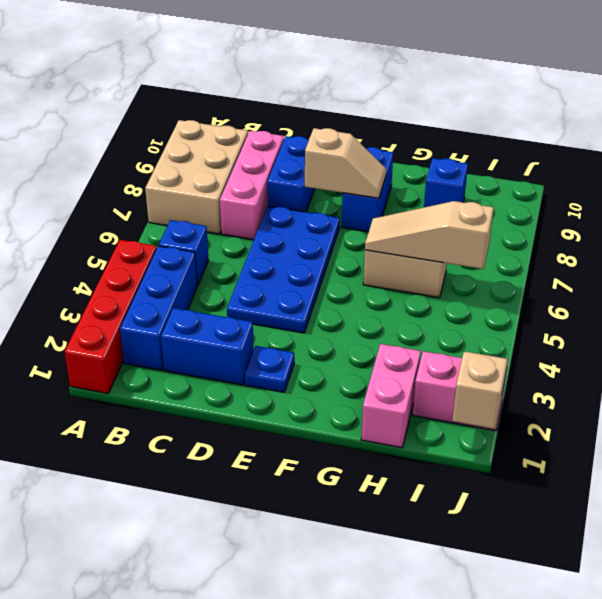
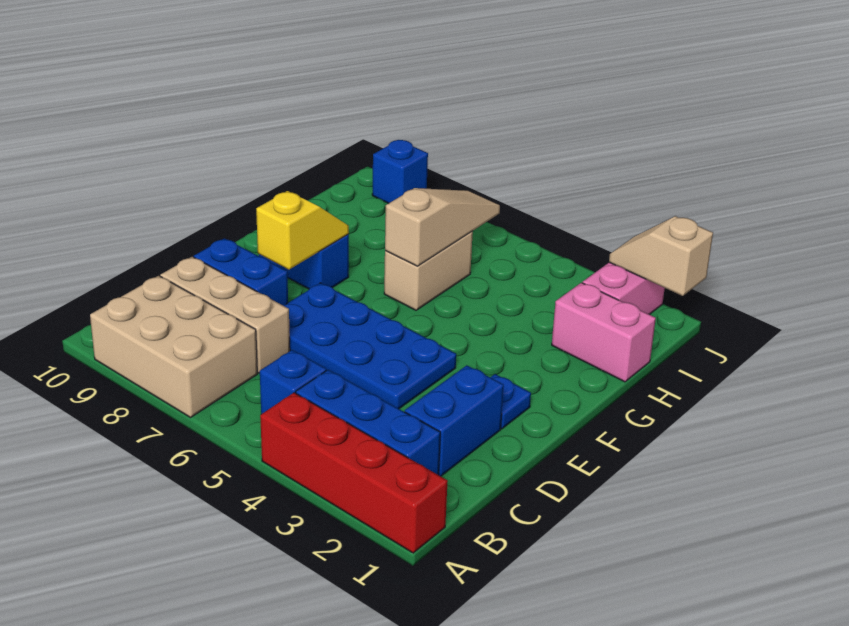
pink brick C7:C9 level 1 -> tan brick C7:C9 level 1
tan slope E8:F8 level 2 top E -> yellow slope E8:F8 level 2 top E
tan slope G6:I6 level 2 top I -> tan slope G6:I6 level 2 top G
blue brick H9 level 1 -> blue brick J9 level 1

